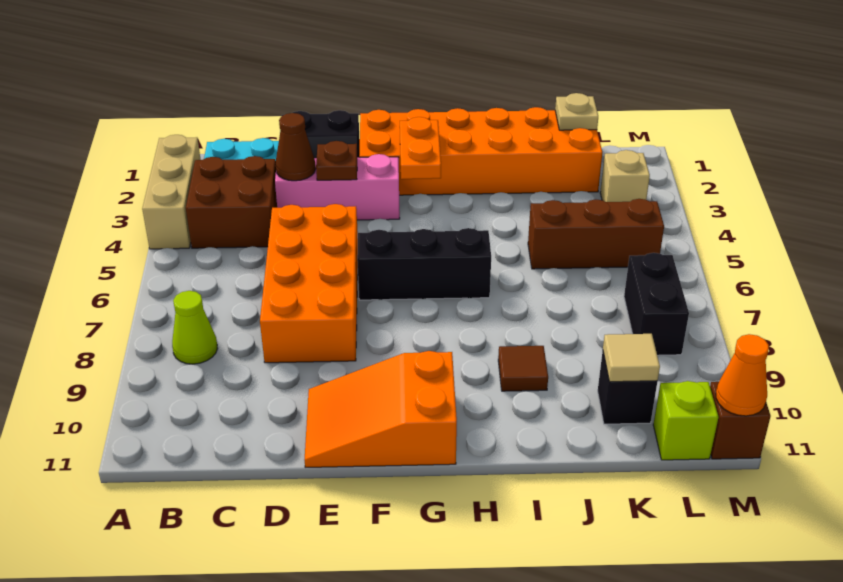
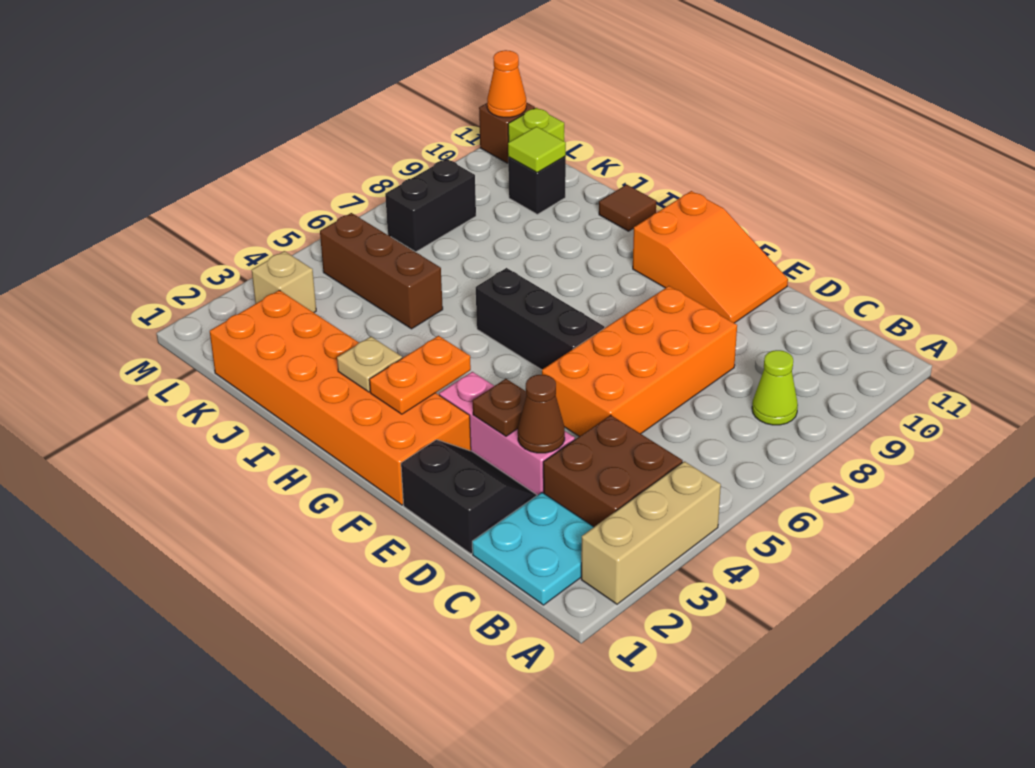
brown tile I9 level 1 -> brown tile I11 level 1
tan plate K1 level 2 -> tan plate H2 level 2
tan tile K10 level 2 -> lime tile K10 level 2

